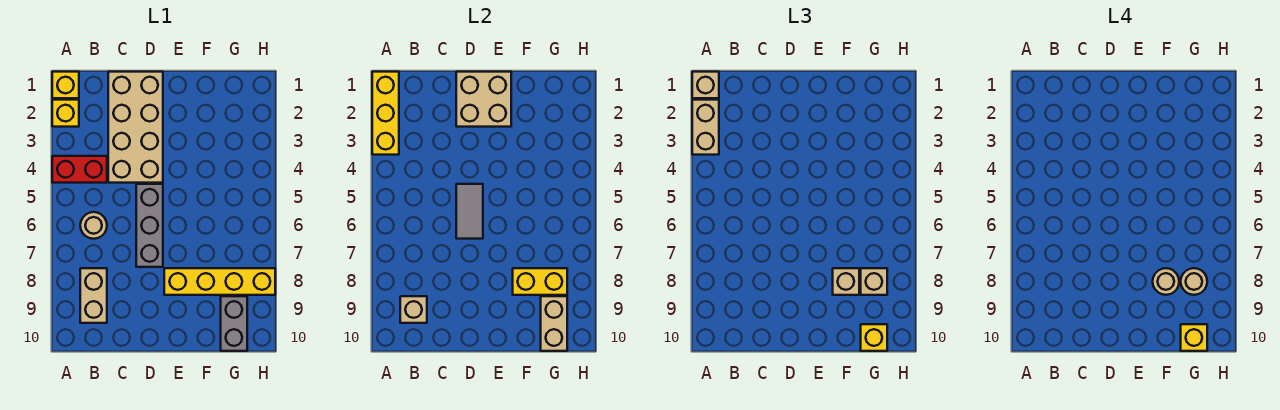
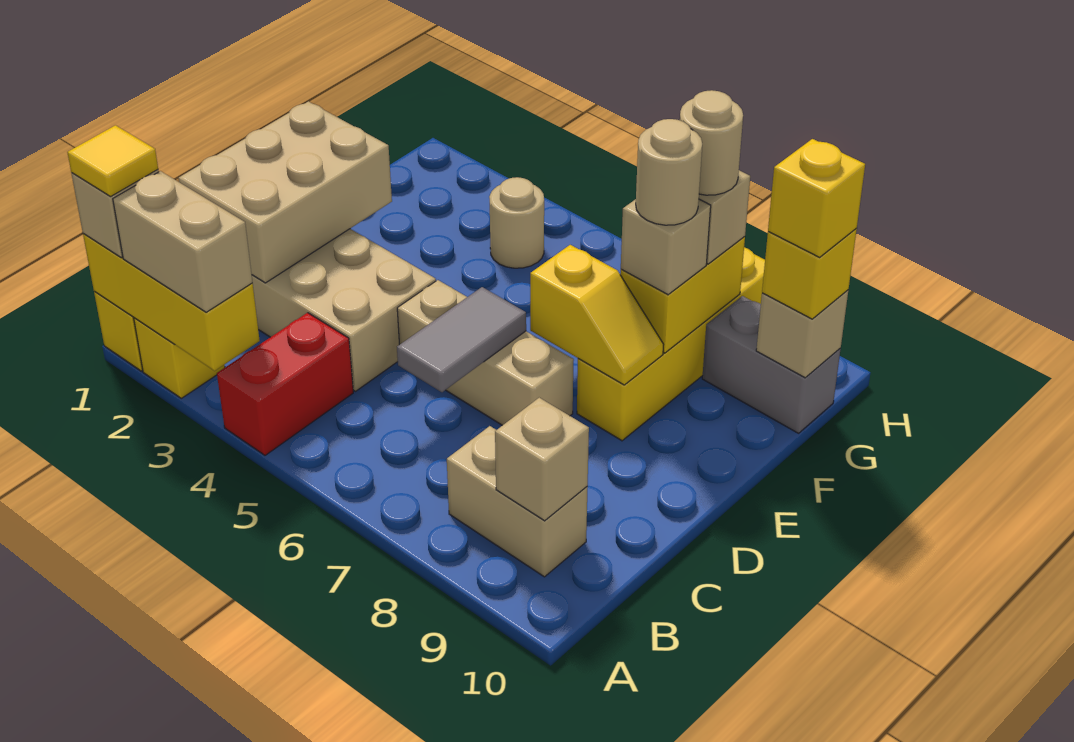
none -> yellow tile A1 level 4
tan round brick B6 level 1 -> tan round brick G4 level 1
tan brick D1:E2 level 2 -> tan brick C1:E2 level 2
grey brick D5:D7 level 1 -> tan brick D5:D7 level 1
grey tile D5:D6 level 2 -> grey tile C6:D6 level 2
none -> yellow slope E7:E8 level 2 top 7
tan brick G9:G10 level 2 -> tan brick G10 level 2

